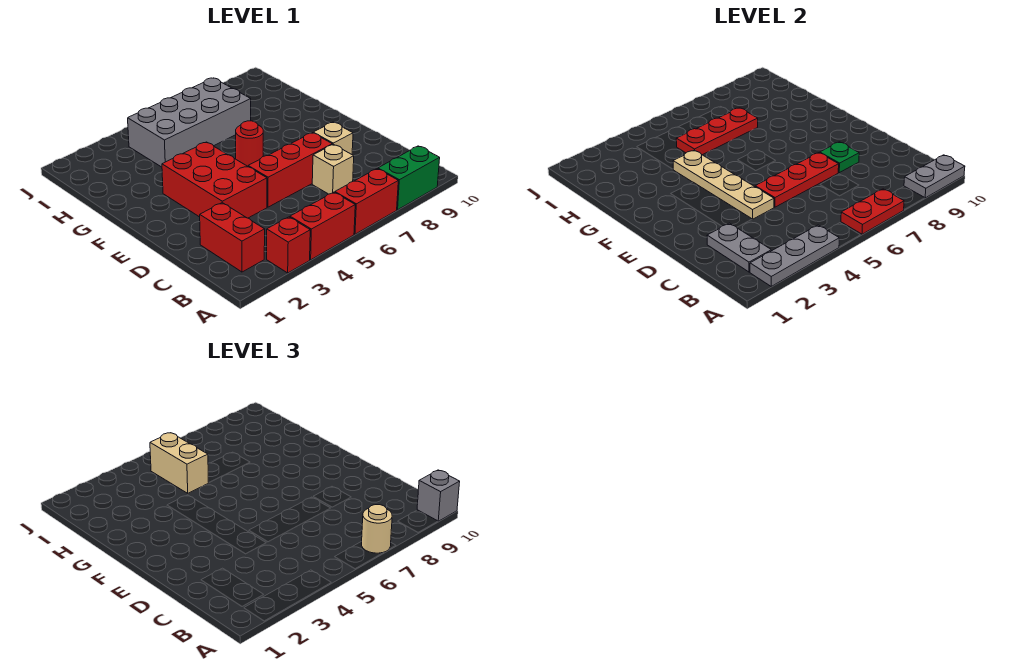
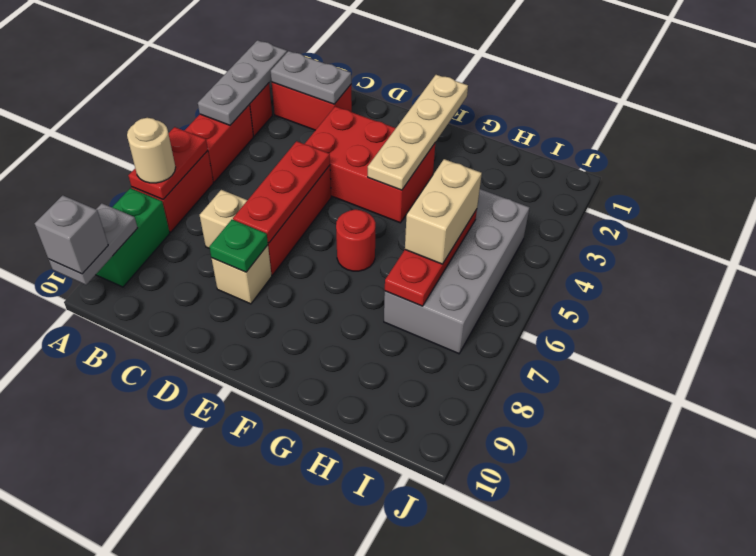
tan plate D4:G4 level 2 -> tan plate F1:F4 level 2
tan brick H5:I5 level 3 -> tan brick H5:H6 level 3

